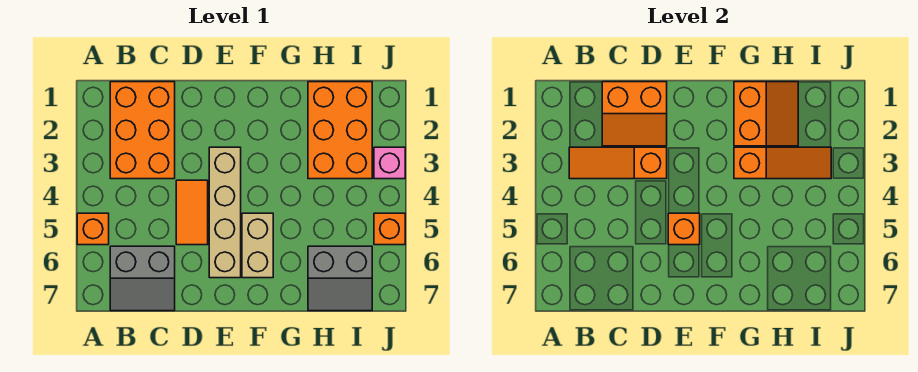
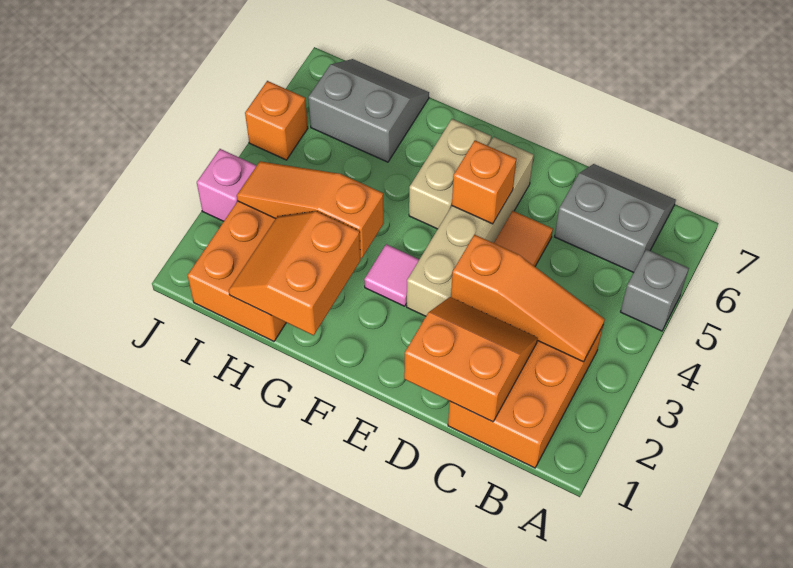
orange brick A5 level 1 -> grey brick A5 level 1
none -> pink tile F3 level 1

